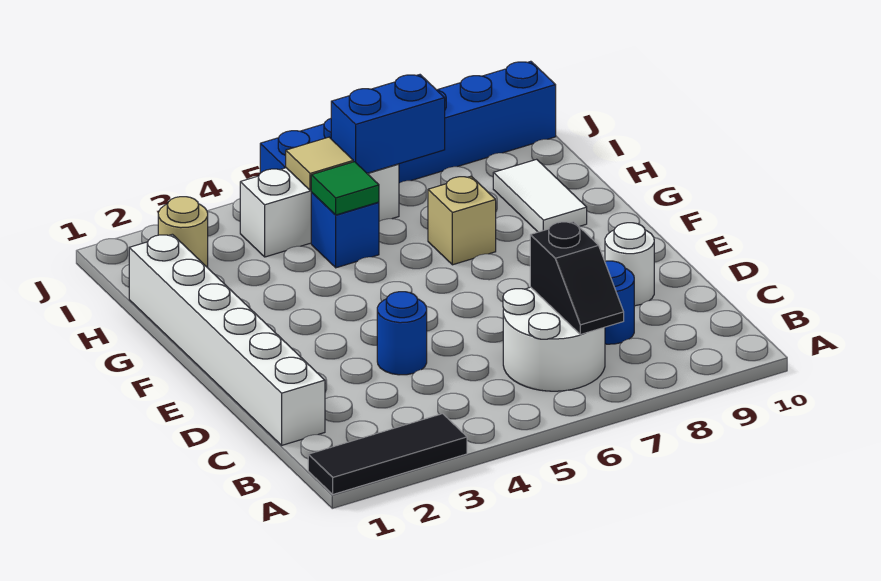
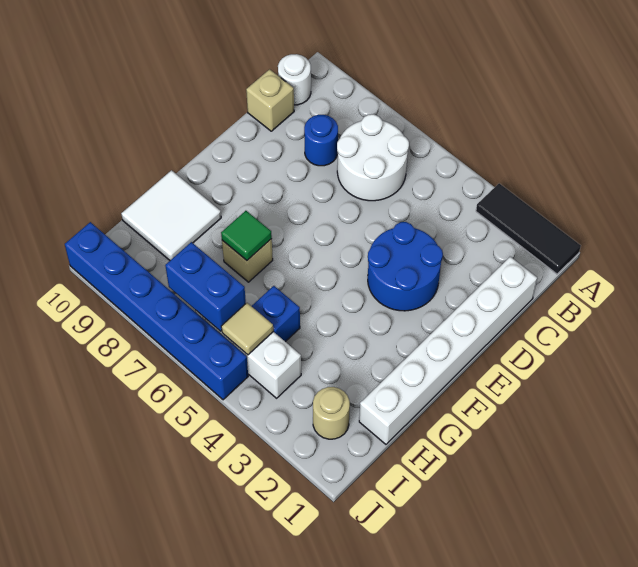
black slope B7:C7 level 2 top C -> none
none -> tan brick C10 level 1
blue round brick D4 level 1 -> blue round brick D3:E4 level 1
white round brick D9 level 1 -> white round brick B10 level 1
white tile G9:H9 level 1 -> white tile G9:H10 level 1
green tile H5 level 2 -> green tile G7 level 2

